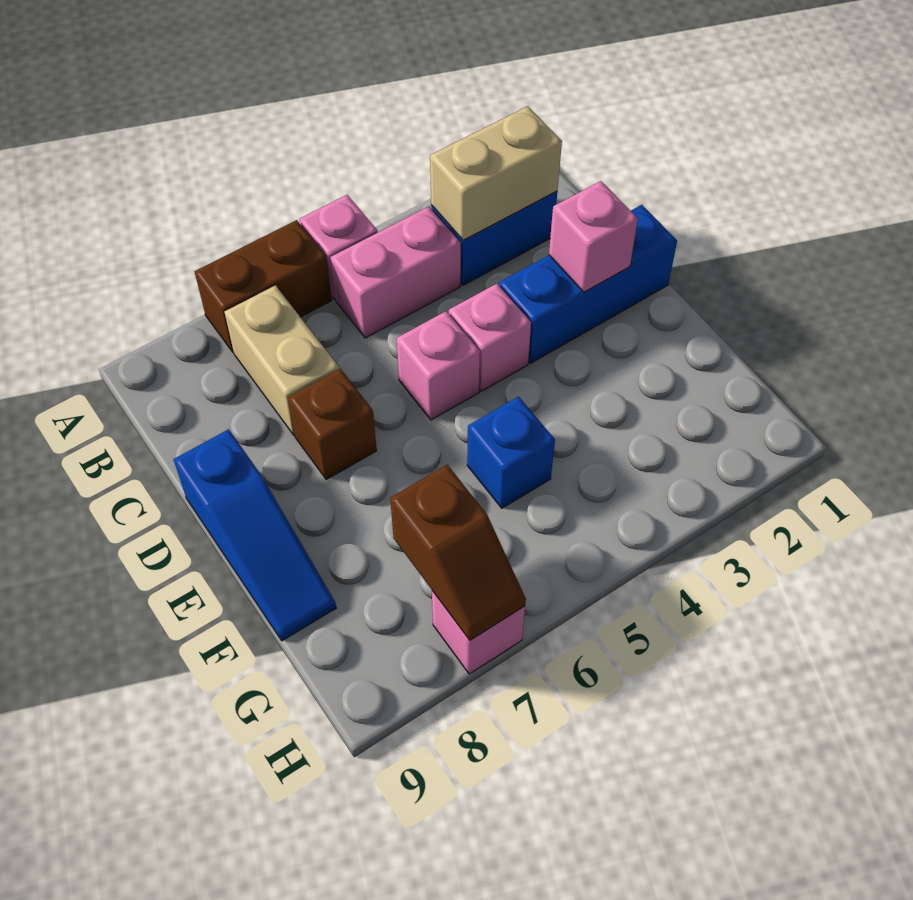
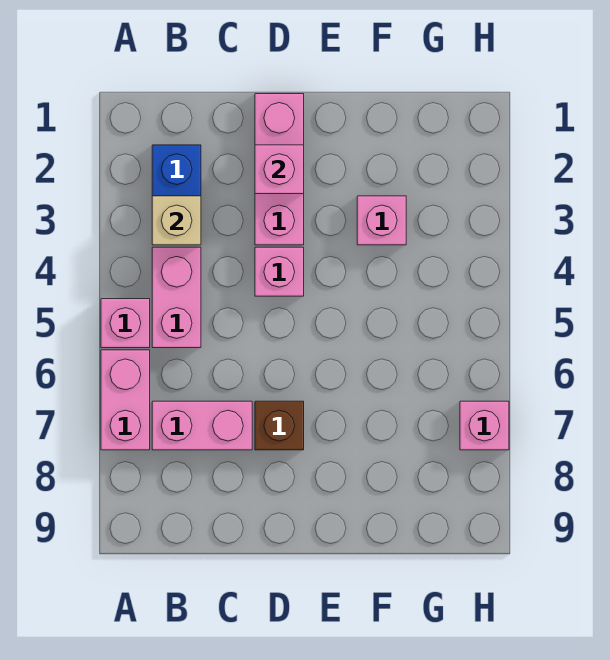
brown brick A6:A7 level 1 -> pink brick A6:A7 level 1
tan brick B2:B3 level 2 -> tan brick B3 level 2
tan brick B7:C7 level 1 -> pink brick B7:C7 level 1
blue brick D1:D3 level 1 -> pink brick D1:D3 level 1
pink brick D5 level 1 -> pink brick F3 level 1
blue slope D9:F9 level 1 top D -> none
blue brick F5 level 1 -> none
brown slope G7:H7 level 2 top G -> none

